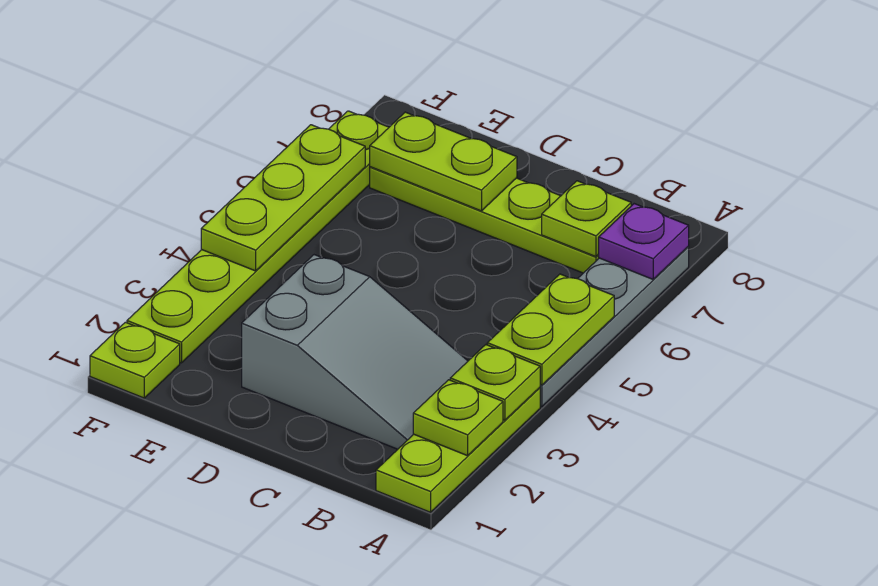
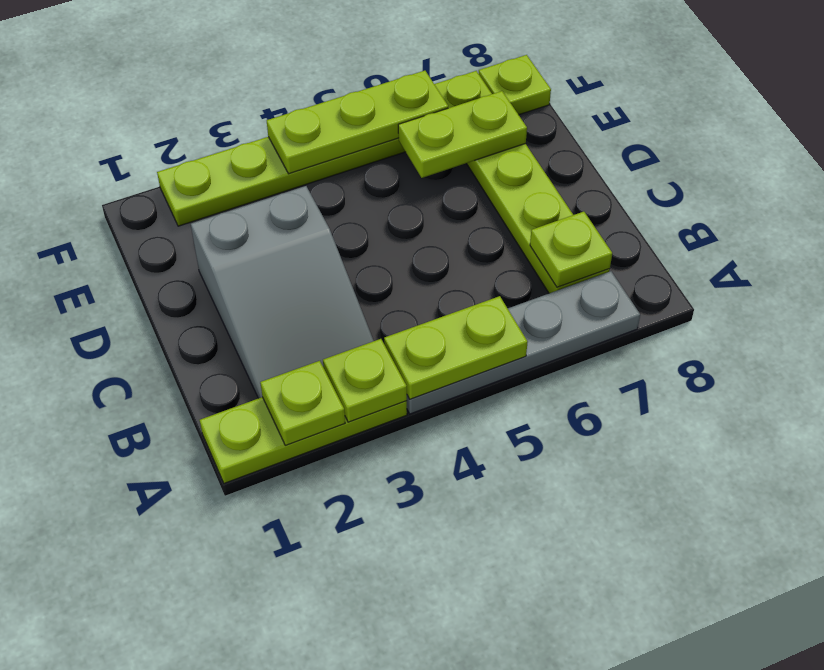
purple plate A7 level 2 -> none
lime plate D7:E7 level 2 -> lime plate E6:E7 level 2
lime plate F1 level 1 -> lime plate F8 level 1

